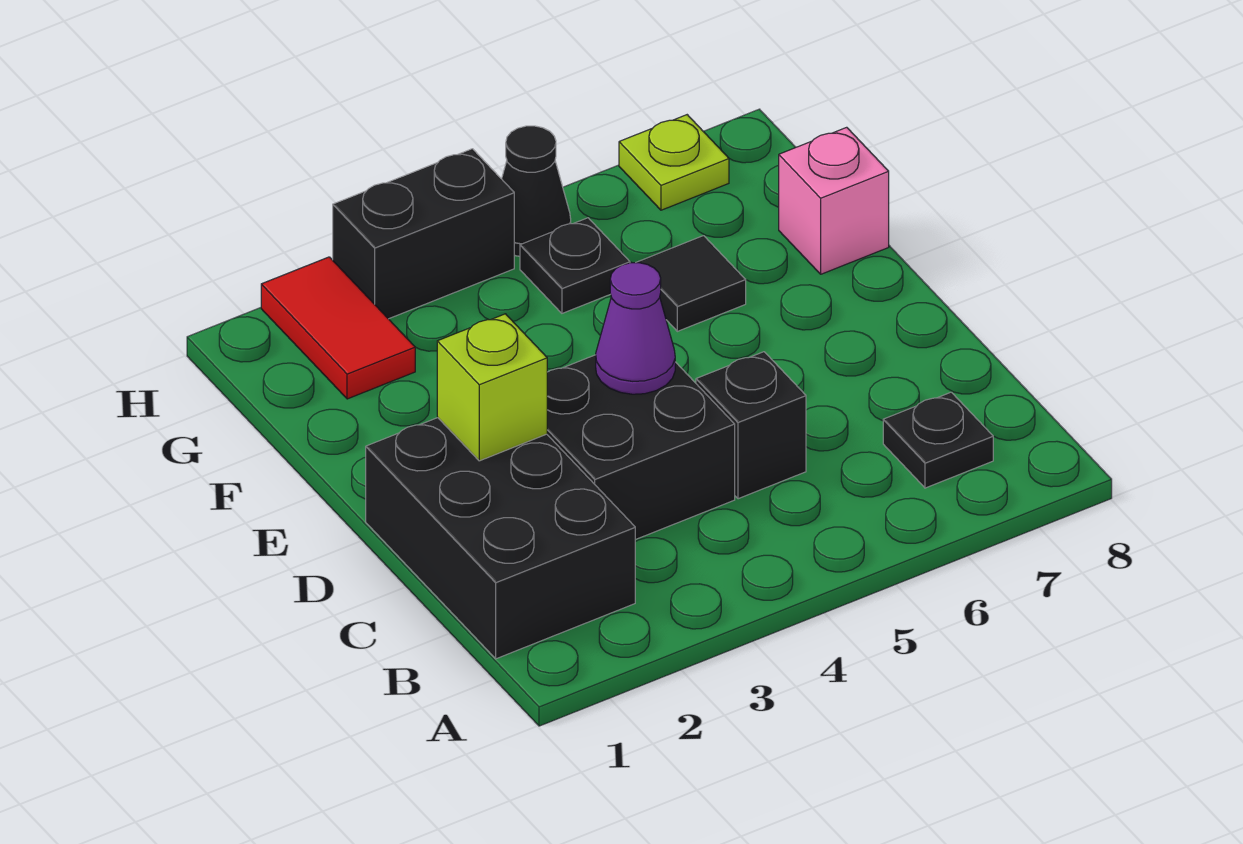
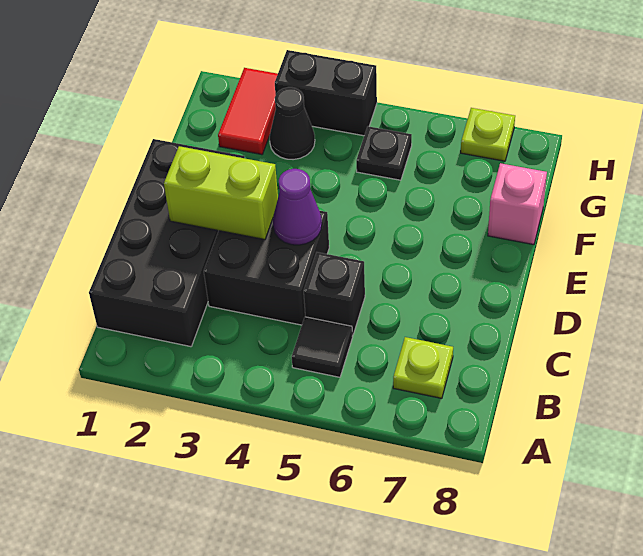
black brick B1:D2 level 1 -> black brick B1:E2 level 1
black plate B7 level 1 -> lime plate B7 level 1
lime brick D2 level 2 -> lime brick D2:D3 level 2
black tile F6 level 1 -> black tile B5 level 1
black cone H5 level 1 -> black cone G3 level 1

